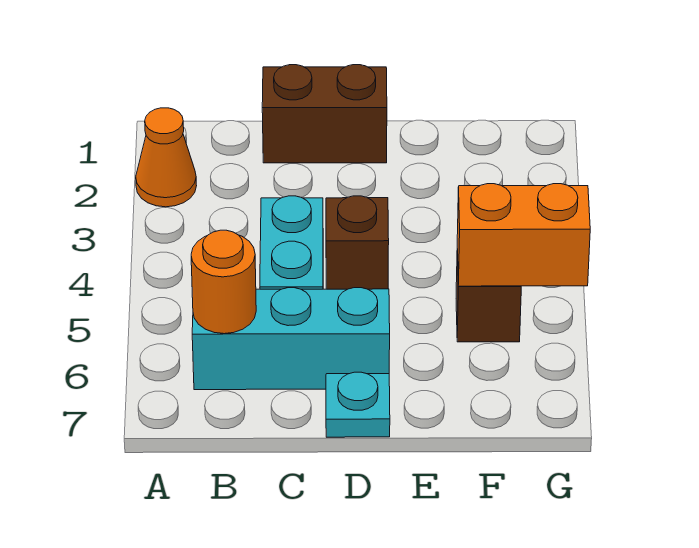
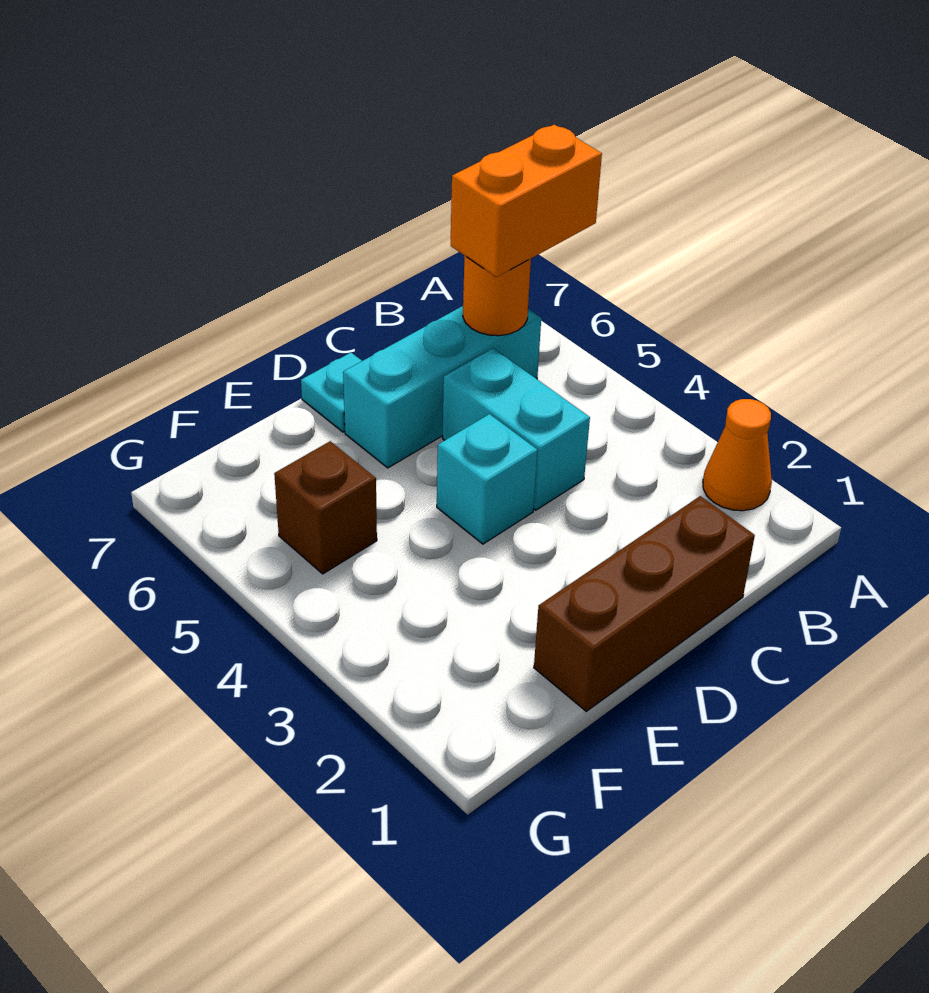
brown brick C1:D1 level 1 -> brown brick C1:E1 level 1
brown brick D4 level 1 -> cyan brick D4 level 1
orange brick F5:G5 level 2 -> orange brick A6:B6 level 3

